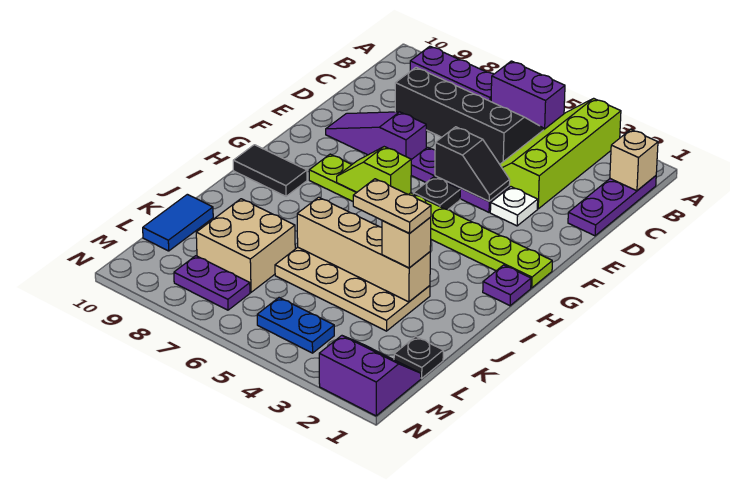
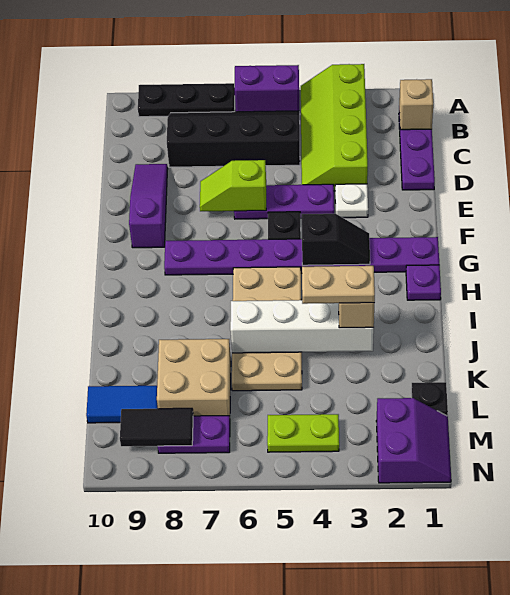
purple plate A7:A9 level 1 -> black plate A7:A9 level 1
black slope E4:E5 level 2 top 5 -> black slope G3:G4 level 2 top 4
purple slope E7:E9 level 1 top 7 -> purple slope D9:F9 level 1 top F
lime plate G1:G8 level 1 -> purple plate G1:G8 level 1
lime slope G6:G7 level 2 top 6 -> lime slope E6:E7 level 2 top 6
black tile H9:H10 level 1 -> black tile M8:M9 level 2
tan plate J3:K6 level 1 -> tan plate H5:K6 level 1
tan brick J3:J6 level 2 -> white brick J3:J6 level 2
blue tile K10:L10 level 1 -> blue tile L9:L10 level 1
purple slope M1:N2 level 1 top N -> purple slope M1:N2 level 1 top 2
blue plate M4:M5 level 1 -> lime plate M4:M5 level 1

